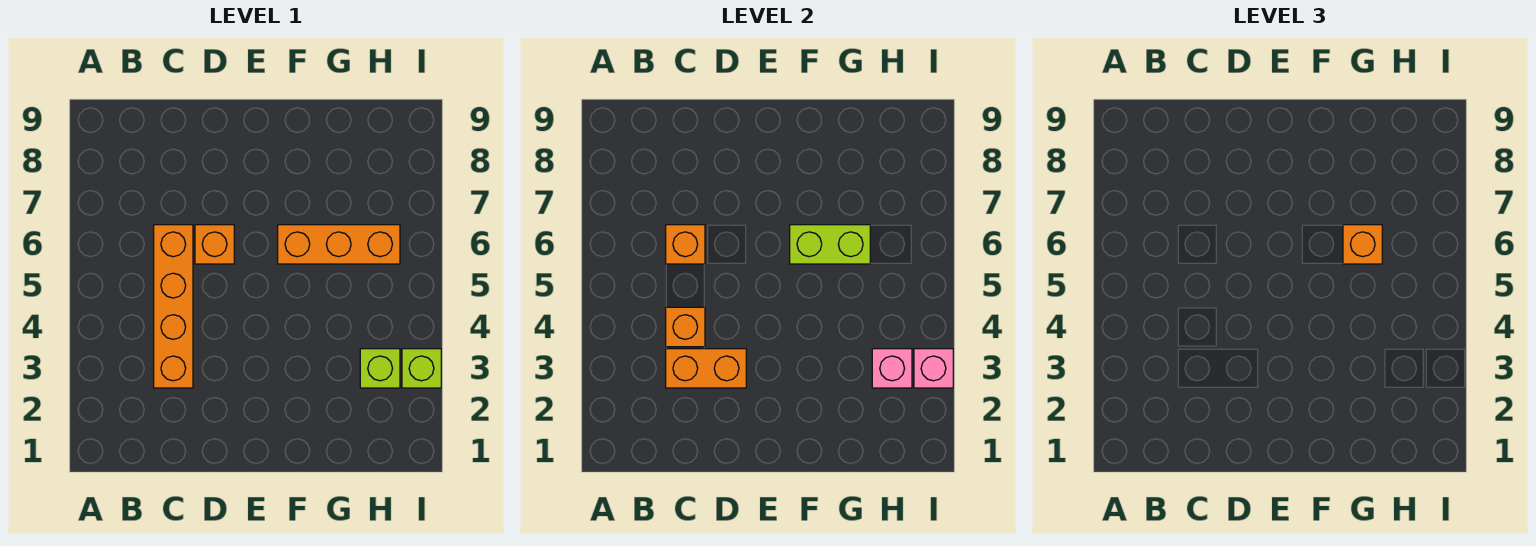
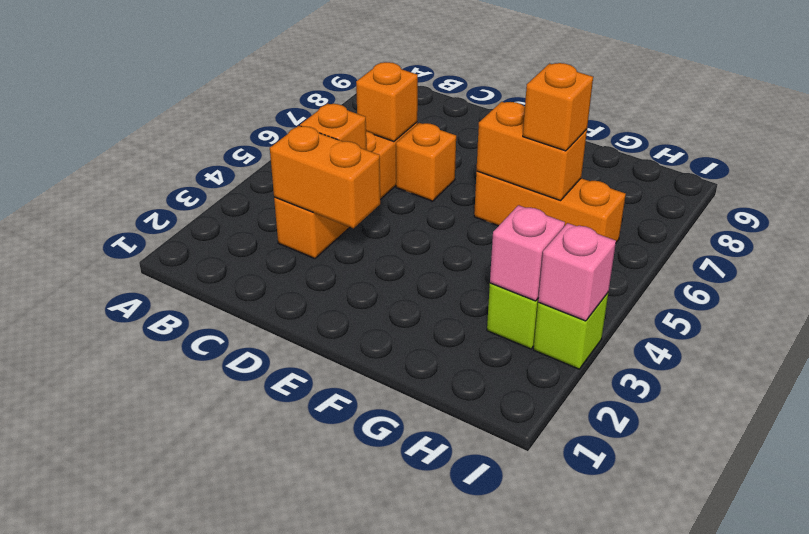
lime brick F6:G6 level 2 -> orange brick F6:G6 level 2

